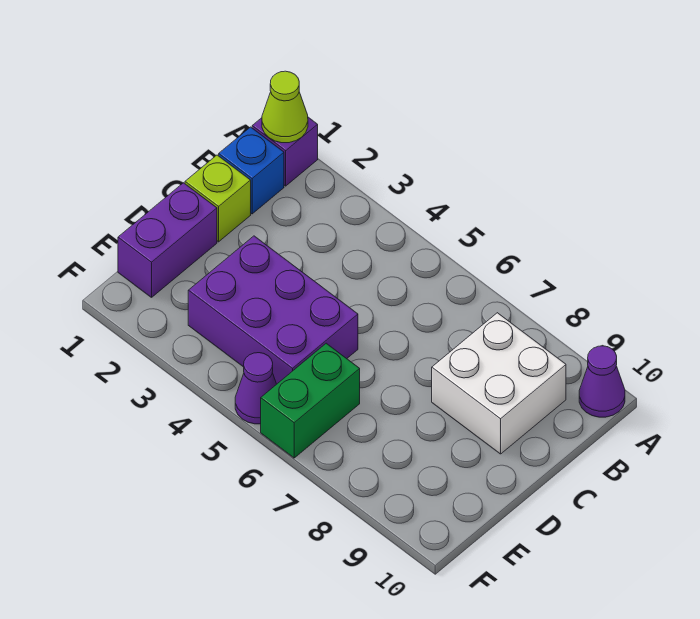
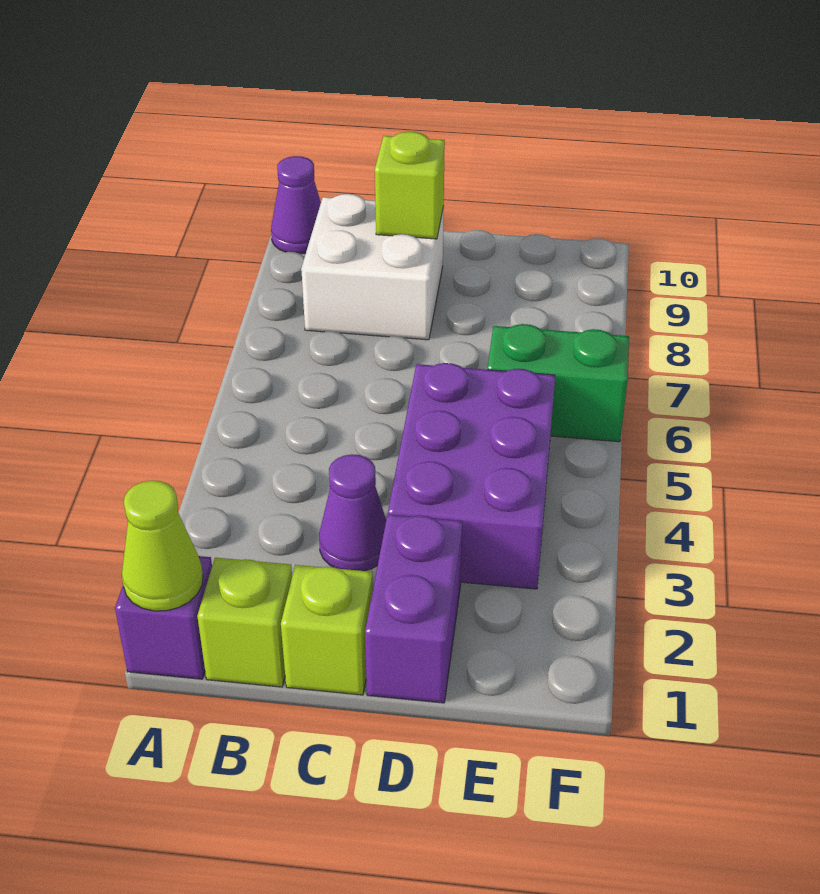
blue brick B1 level 1 -> lime brick B1 level 1
none -> lime brick C9 level 2
purple brick D1:E1 level 1 -> purple brick D1:D2 level 1
purple cone F5 level 1 -> purple cone C3 level 1

